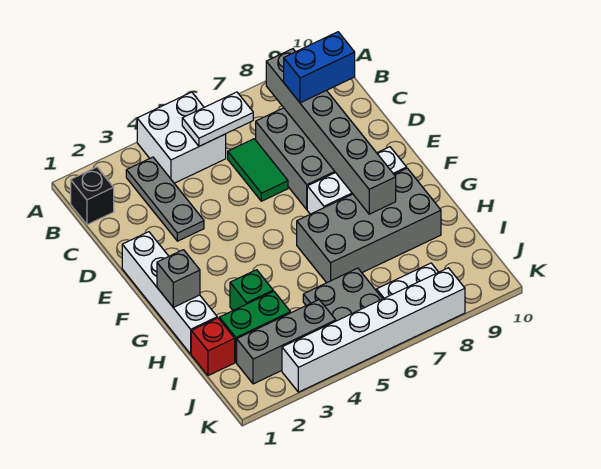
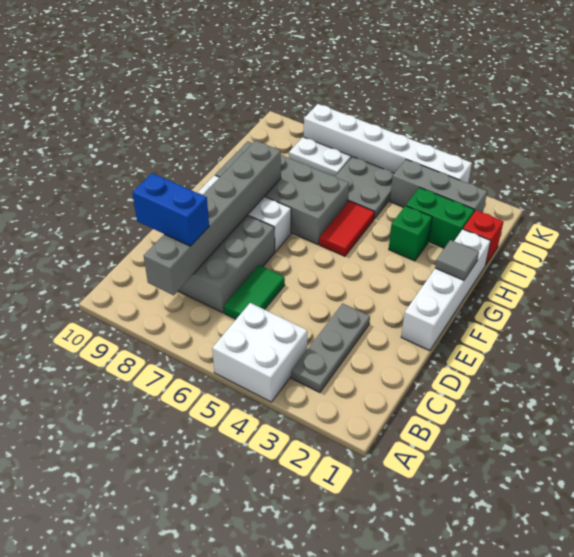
black brick B1 level 1 -> none
white plate B5:B6 level 2 -> none
grey brick G1 level 2 -> grey tile G1 level 2
none -> red tile G5:H5 level 1

